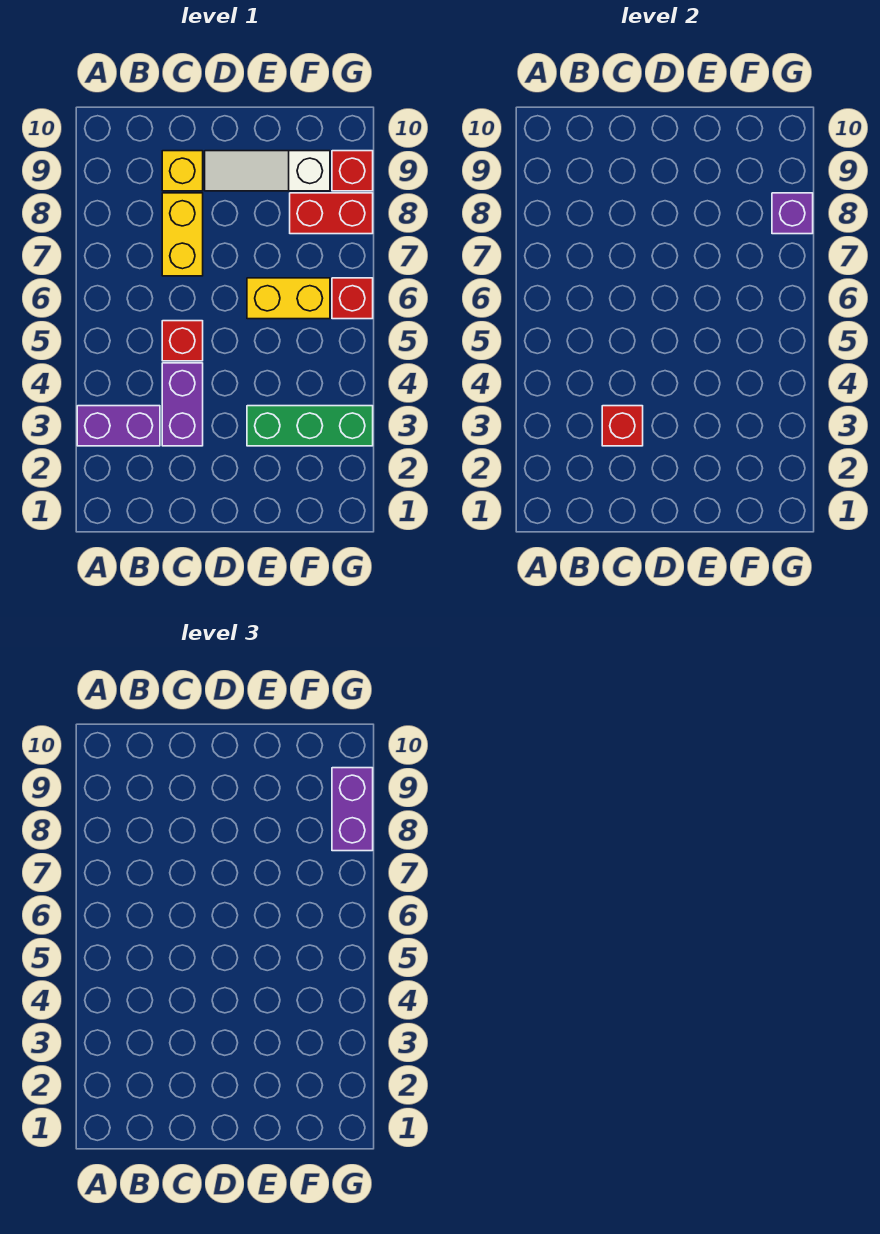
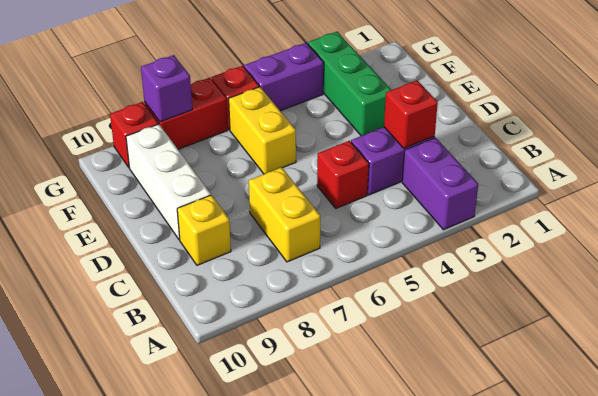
yellow brick C7:C8 level 1 -> yellow brick B7:C7 level 1
white slope D9:F9 level 1 top F -> white brick D9:F9 level 1
red brick F8:G8 level 1 -> red brick G7:G8 level 1
purple brick G8:G9 level 3 -> purple brick G4:G5 level 1

